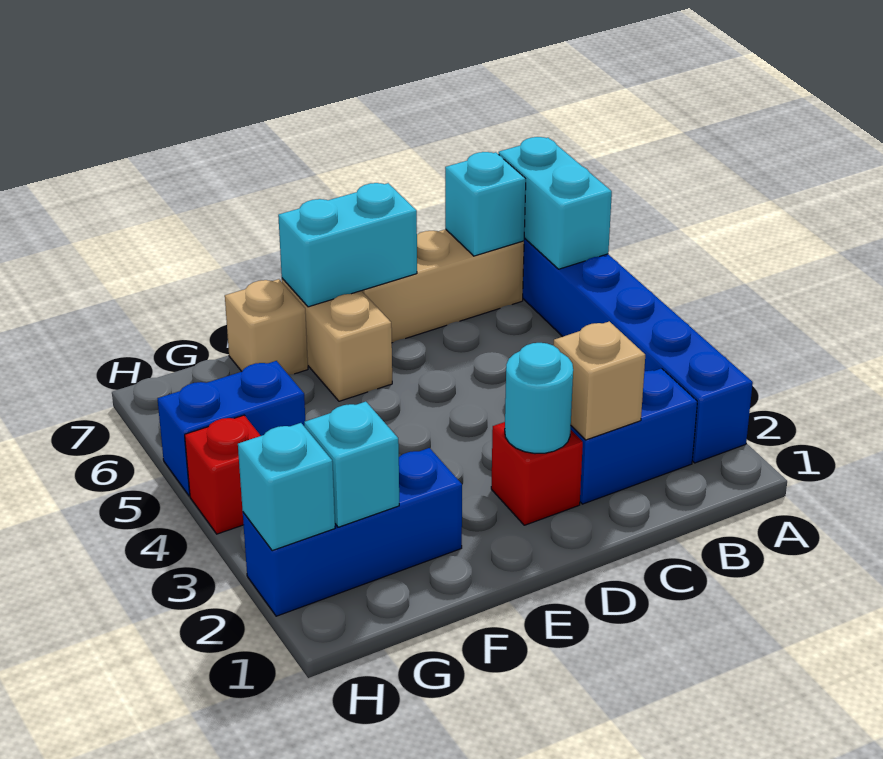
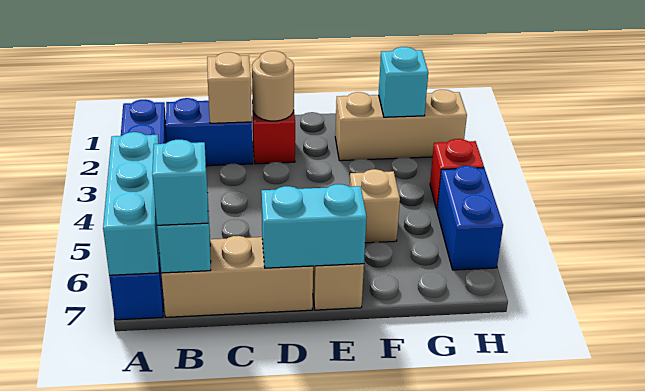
cyan brick A6:A7 level 2 -> cyan brick A5:A7 level 2
cyan round brick D2 level 2 -> tan round brick D2 level 2
blue brick F2:H2 level 1 -> tan brick F2:H2 level 1
tan brick F7 level 1 -> tan brick F5 level 1
blue brick G5:H5 level 1 -> blue brick H5:H6 level 1
cyan brick H2 level 2 -> cyan brick B7 level 3

